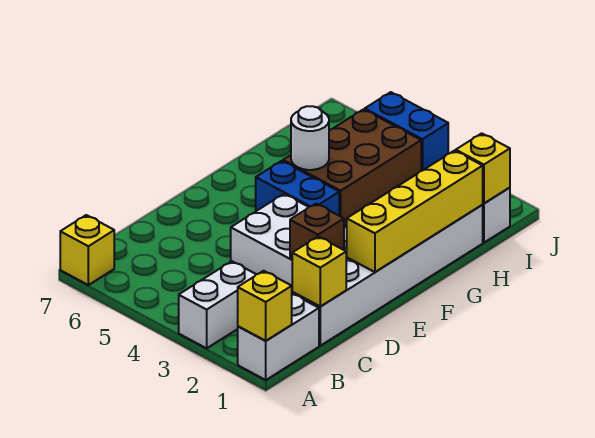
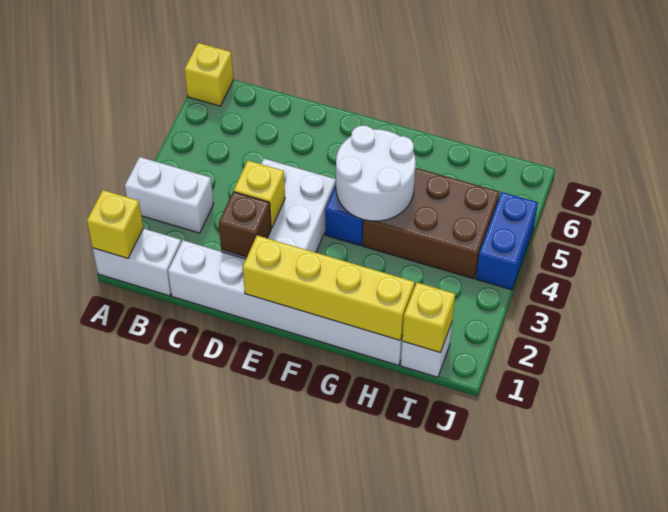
yellow brick C1 level 2 -> yellow brick D3 level 2
white round brick G5 level 2 -> white round brick F4:G5 level 2

